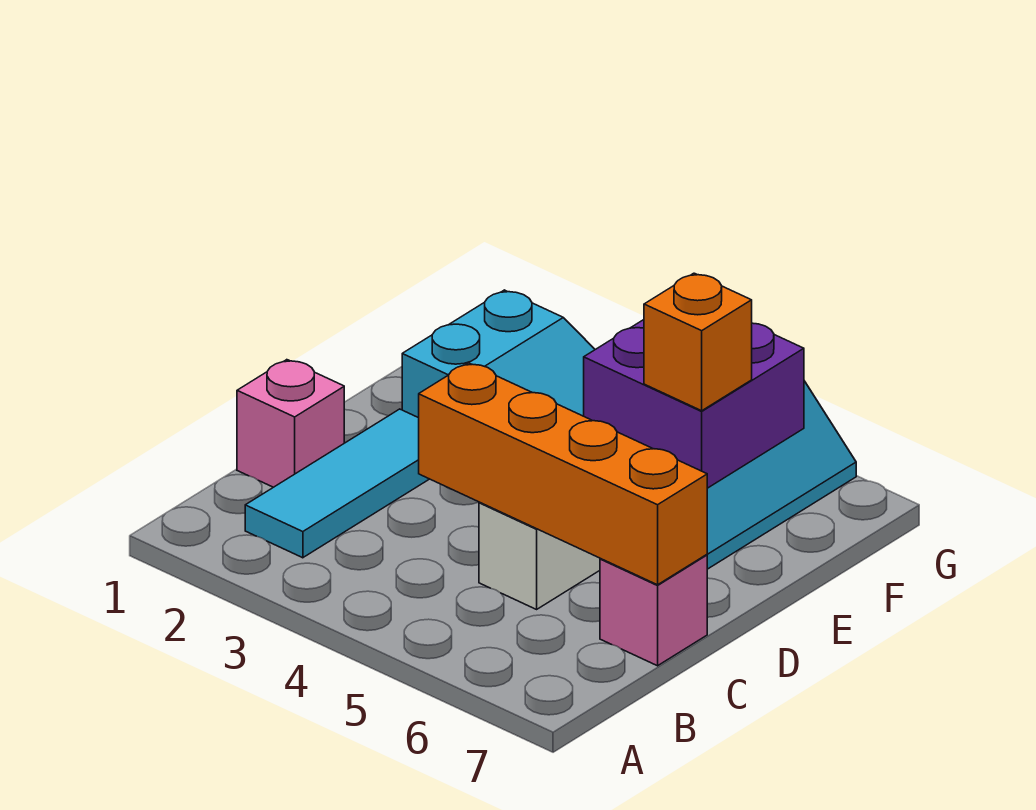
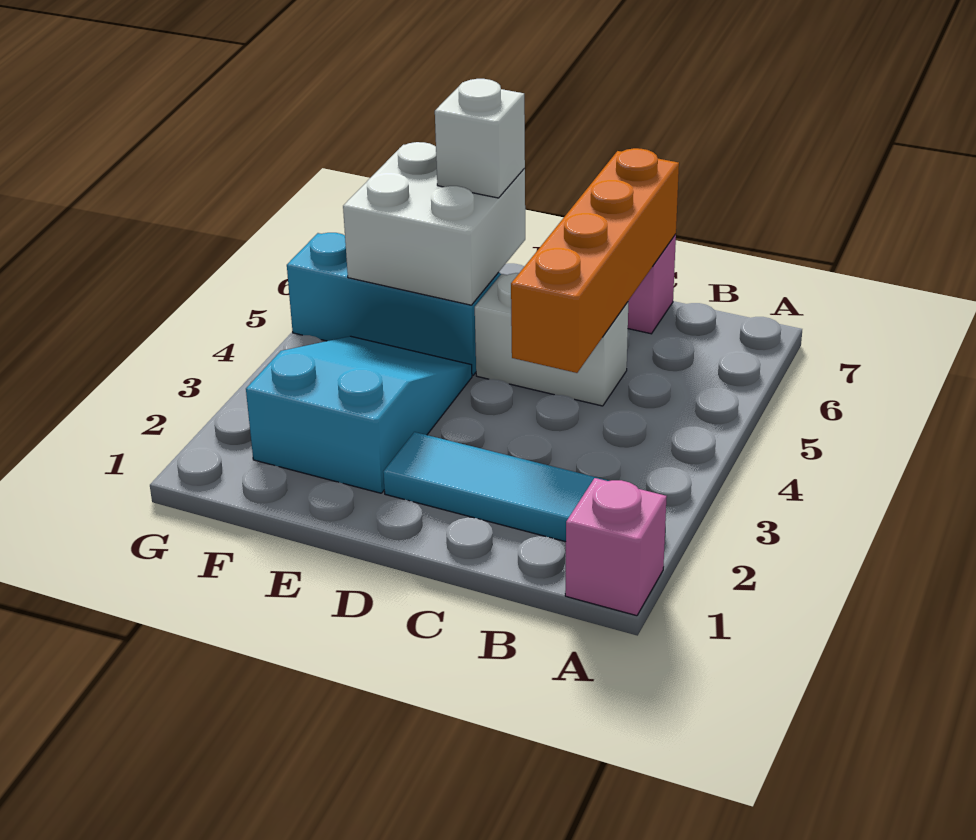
pink brick C1 level 1 -> pink brick A1 level 1
purple brick E5:F6 level 2 -> white brick E5:F6 level 2
orange brick E6 level 3 -> white brick E6 level 3

